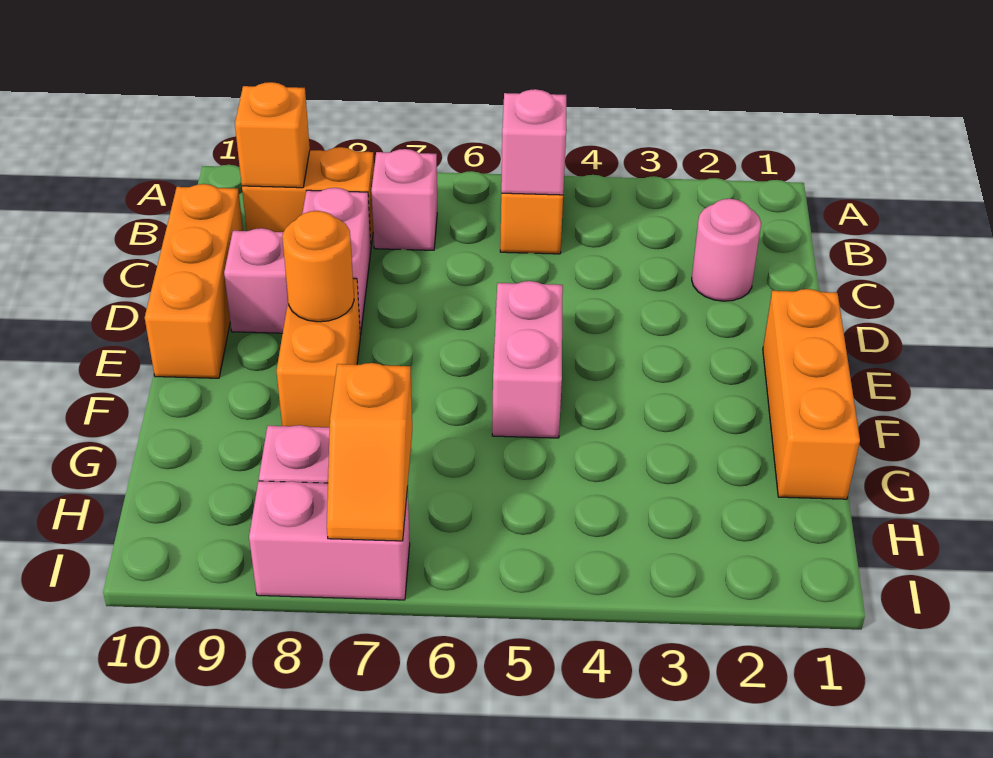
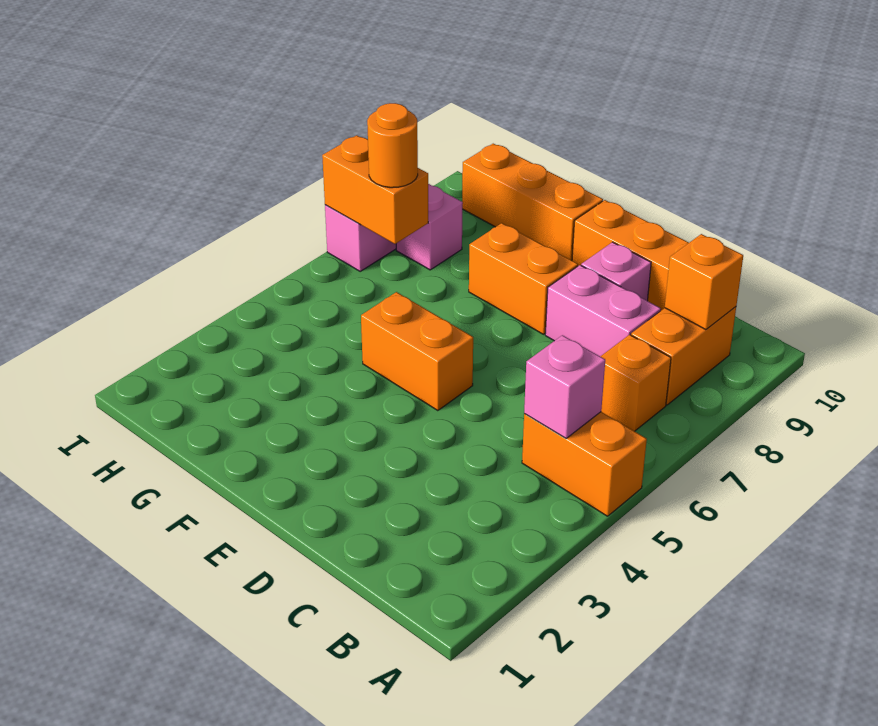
pink brick B7 level 1 -> orange brick B7 level 1
pink round brick C2 level 1 -> none
orange brick E1:G1 level 1 -> orange brick F10:H10 level 1
pink brick E5:F5 level 1 -> orange brick E5:F5 level 1
orange round brick E8 level 2 -> orange round brick H7 level 3
orange slope H7:I7 level 2 top H -> orange brick H7:I7 level 2

